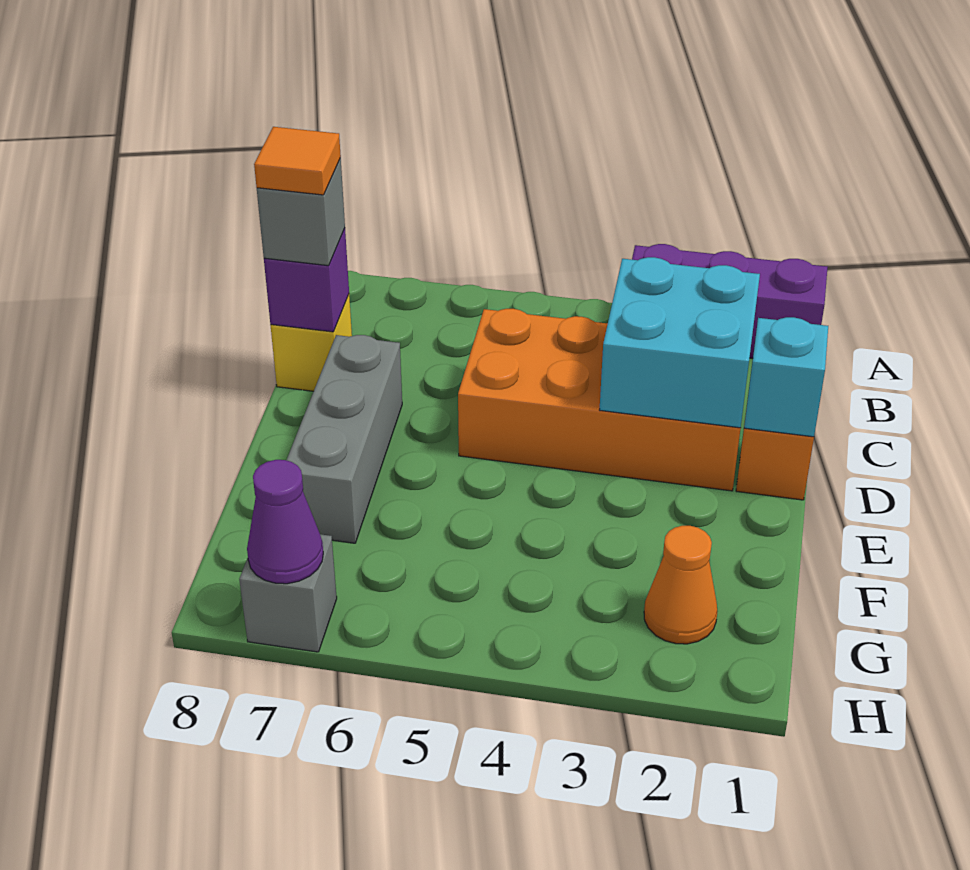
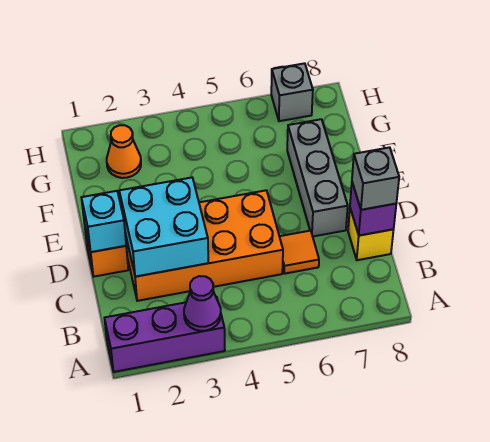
orange tile C8 level 4 -> orange tile C6 level 1
purple cone H7 level 2 -> purple cone A3 level 2

